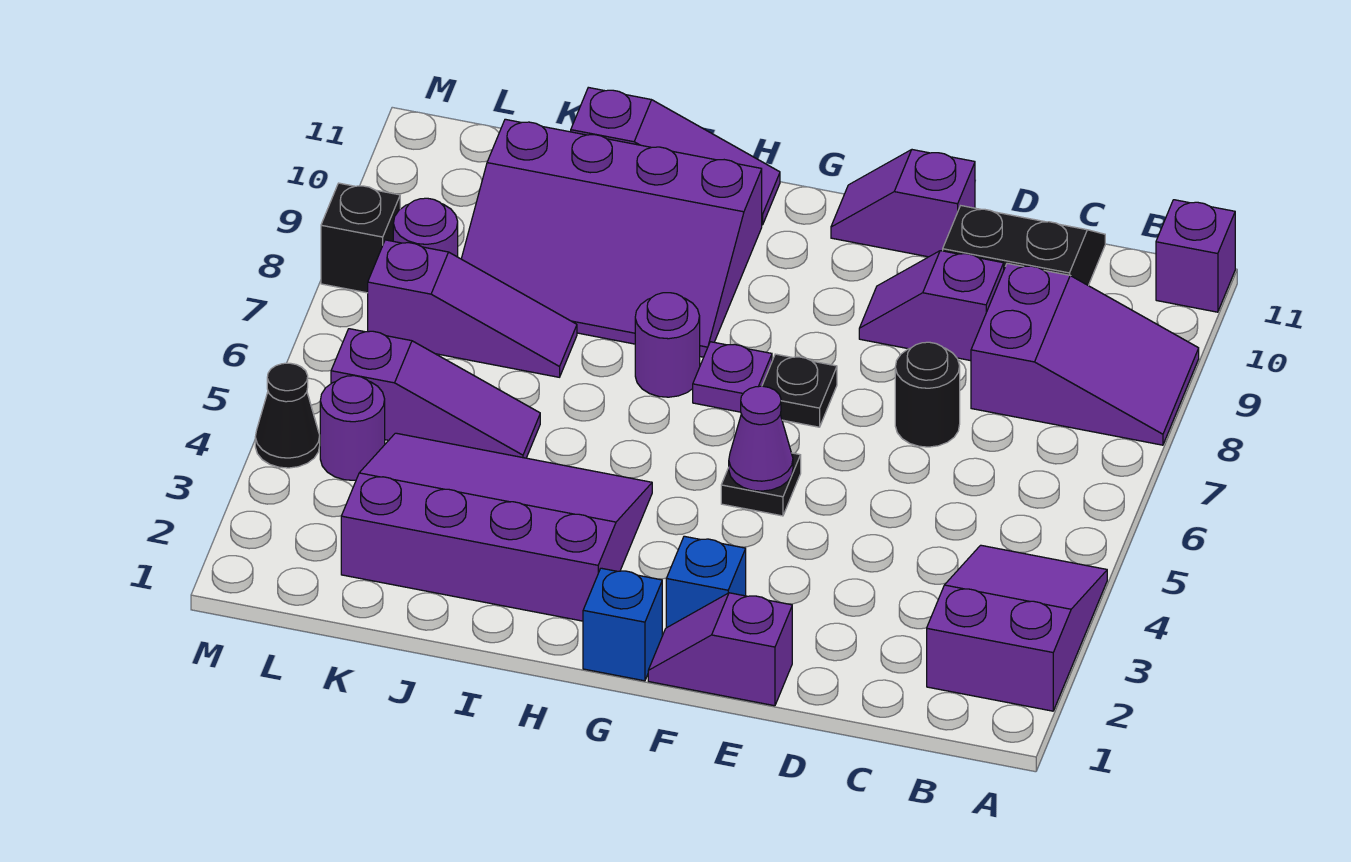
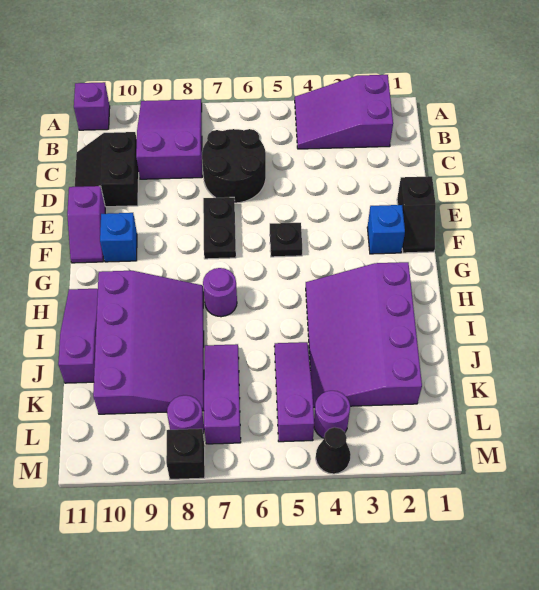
black round brick D7 level 1 -> black round brick C6:D7 level 1
purple slope D9:E9 level 1 top D -> none
purple slope E1:F1 level 1 top E -> black slope E1:F1 level 1 top E
purple cone F5 level 2 -> none
black plate F7 level 1 -> black plate E7:F7 level 1
blue brick G1 level 1 -> blue brick F10 level 1
purple plate G7 level 1 -> none

